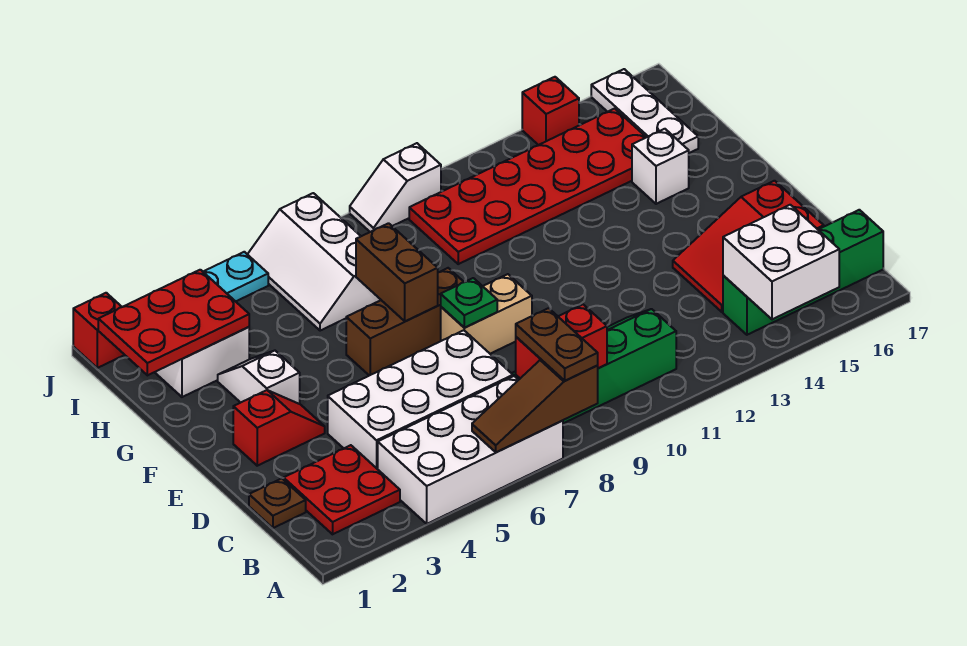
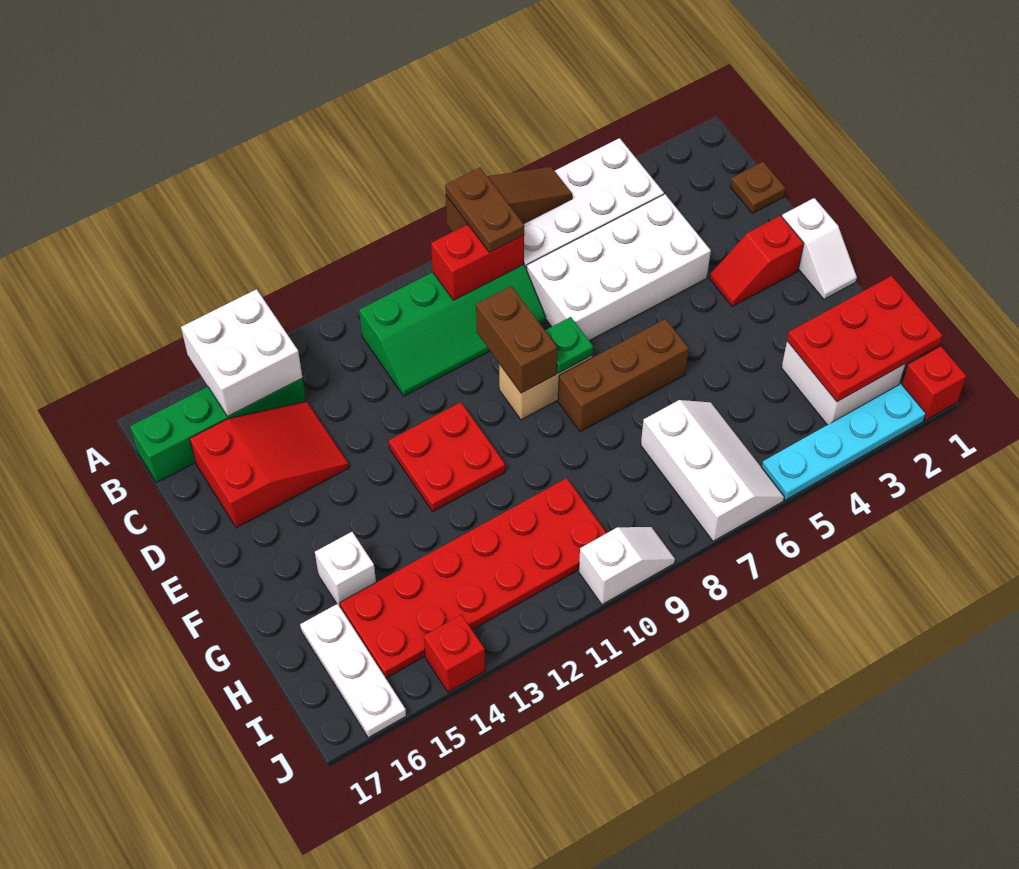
red plate B2:C3 level 1 -> red plate E11:F12 level 1
white slope F3:G3 level 1 top F -> white slope E1:F1 level 1 top E
brown brick F7:G7 level 2 -> brown brick D9:E9 level 2

